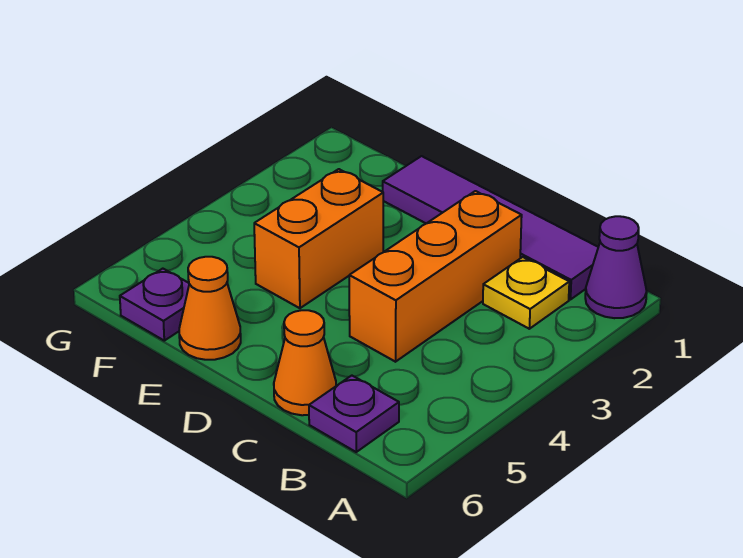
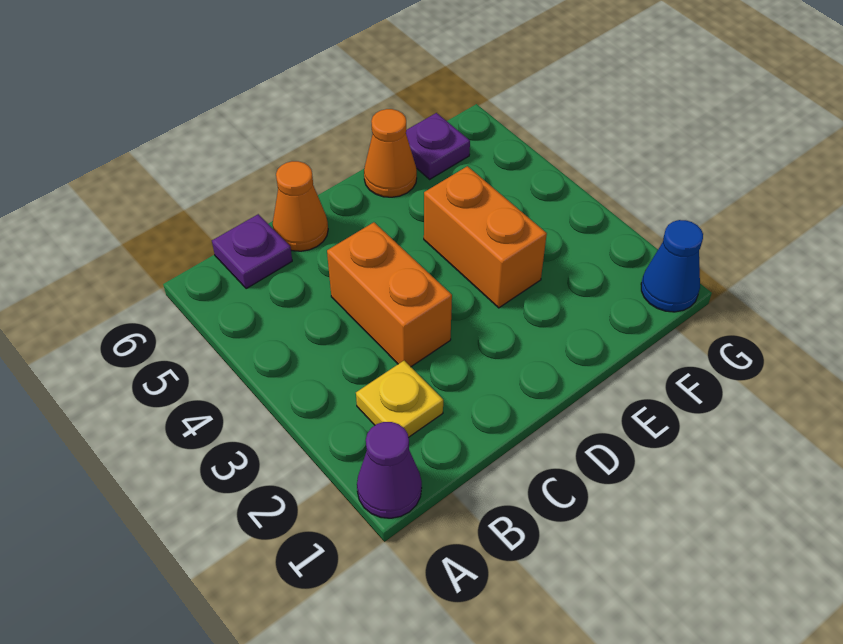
purple tile B1:E1 level 1 -> none
orange brick C2:C4 level 1 -> orange brick C3:C4 level 1
none -> blue cone G1 level 1

